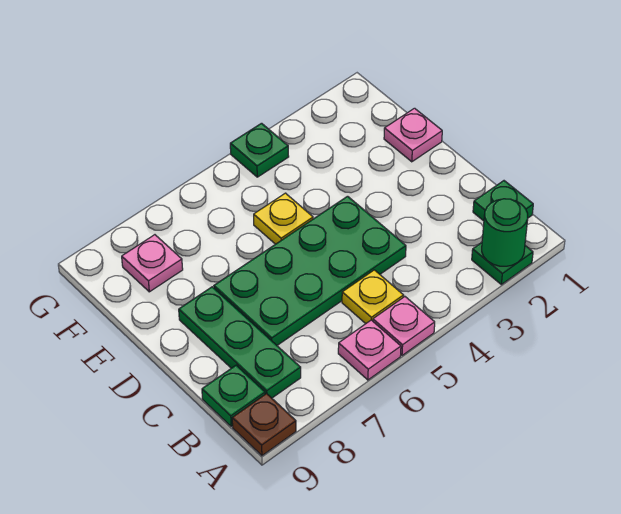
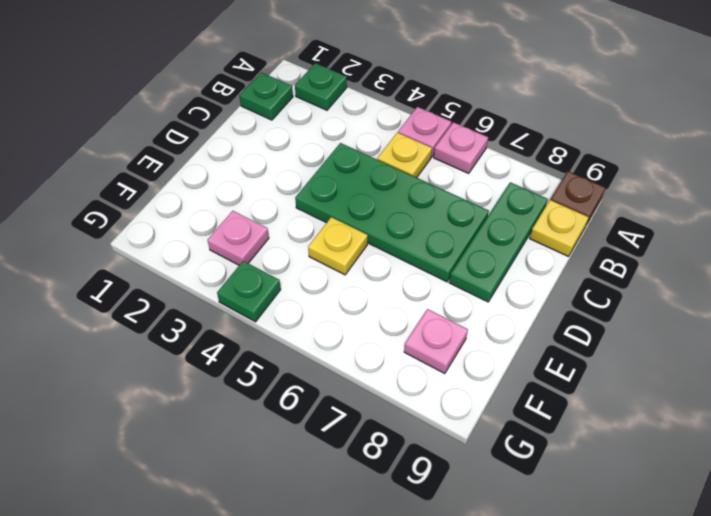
green round brick A2 level 2 -> none
green plate B9 level 1 -> yellow plate B9 level 1
pink plate E1 level 1 -> pink plate F3 level 1

